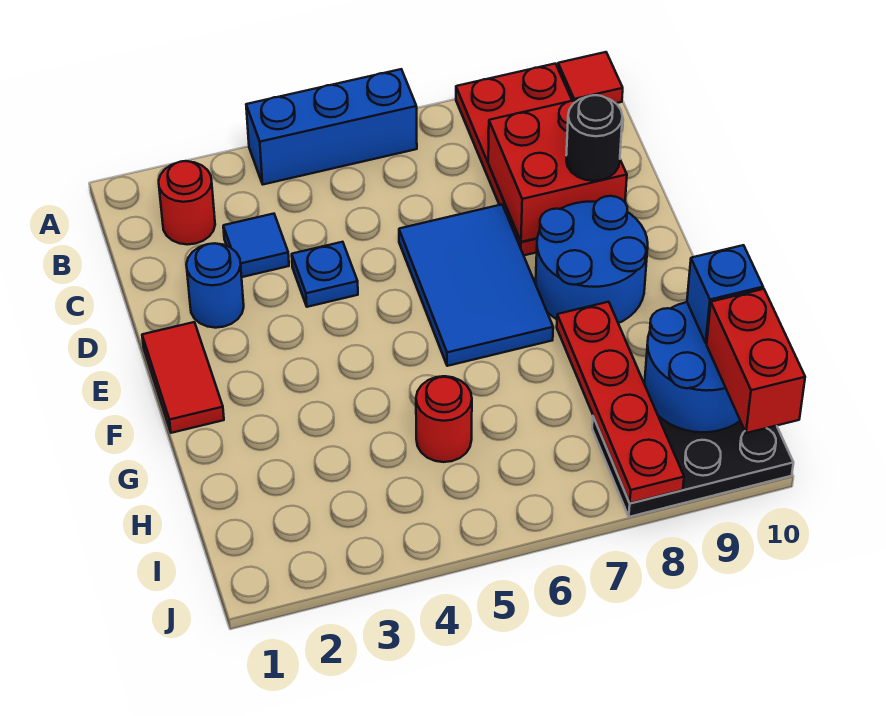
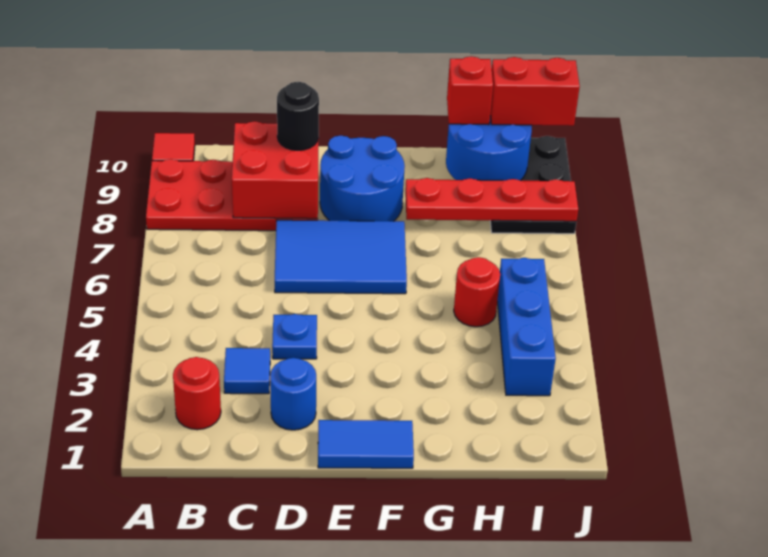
blue brick A4:A6 level 1 -> blue brick I3:I5 level 1
red tile E1:F1 level 1 -> blue tile E1:F1 level 1
blue brick H10 level 3 -> red brick H10 level 3

